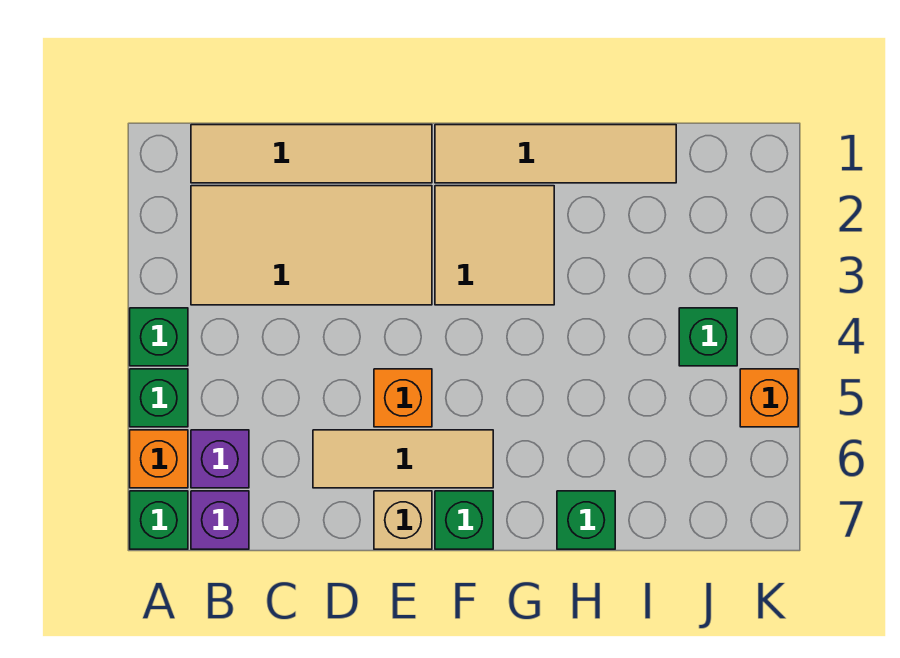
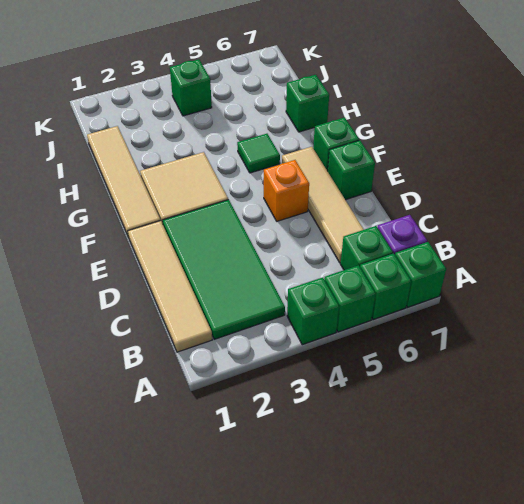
orange brick A6 level 1 -> green brick A6 level 1
tan tile B2:E3 level 1 -> green tile B2:E3 level 1
purple brick B6 level 1 -> green brick B6 level 1
tan tile D6:F6 level 1 -> tan tile C6:F6 level 1
tan brick E7 level 1 -> green brick E7 level 1
none -> green tile G5 level 1
orange brick K5 level 1 -> none

